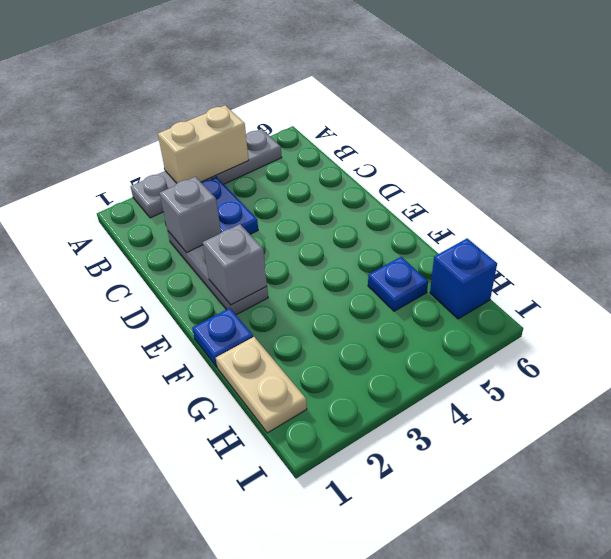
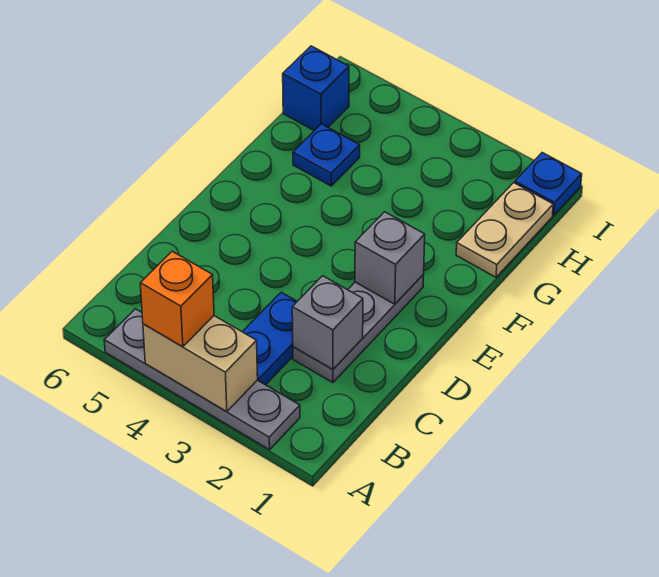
none -> orange brick A4 level 3
blue plate F1 level 1 -> blue plate I1 level 1

